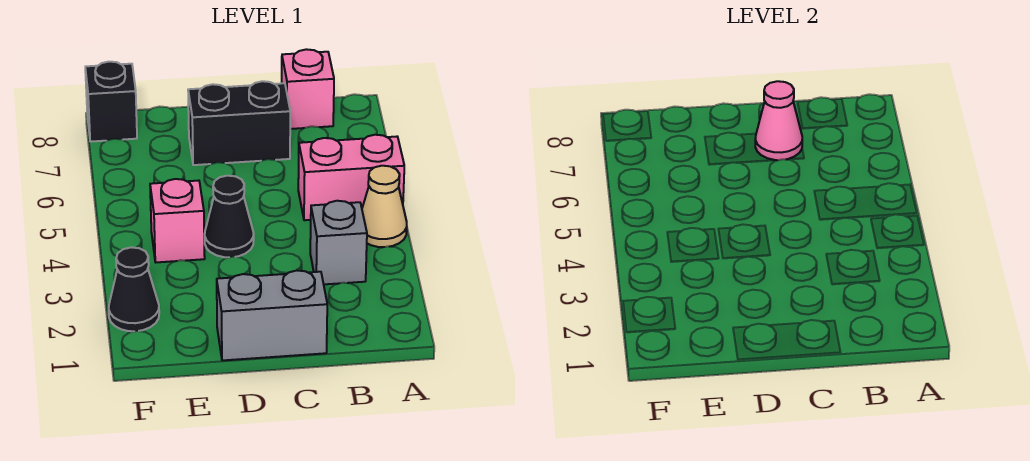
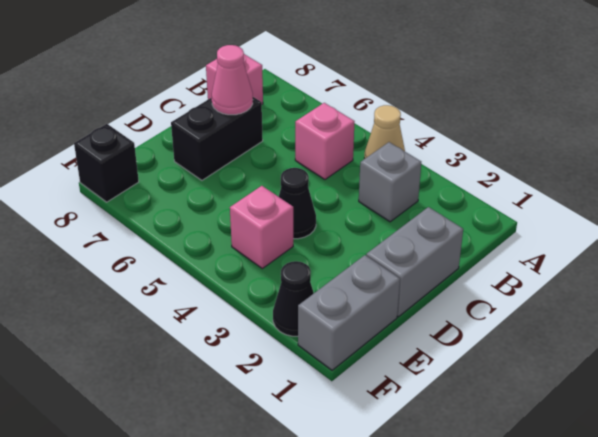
pink brick A5:B5 level 1 -> pink brick B5 level 1
none -> grey brick E1:F1 level 1

